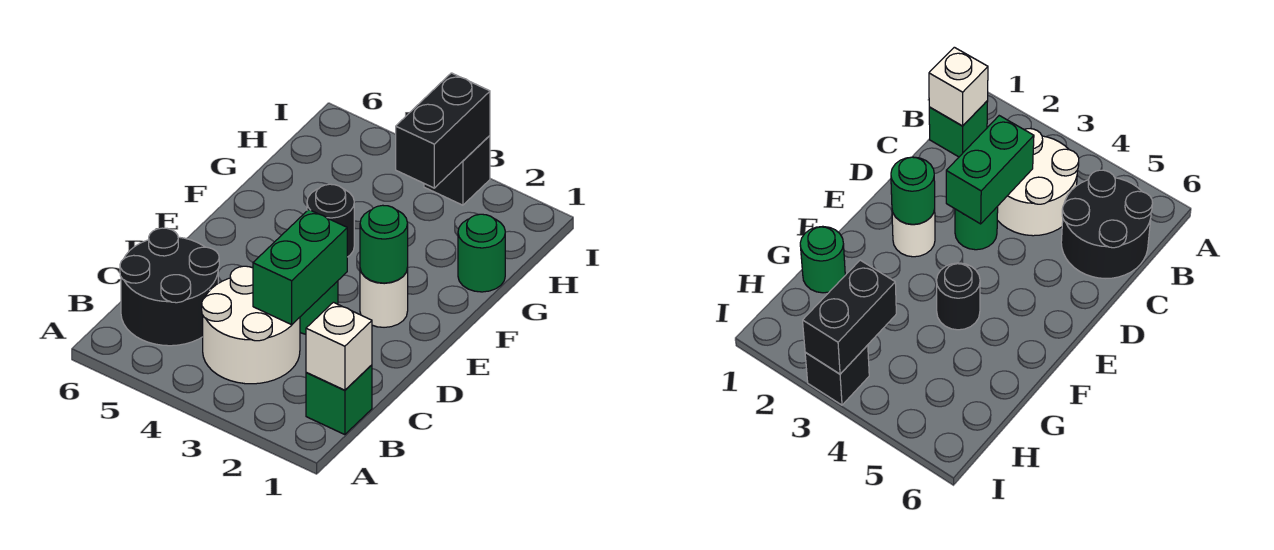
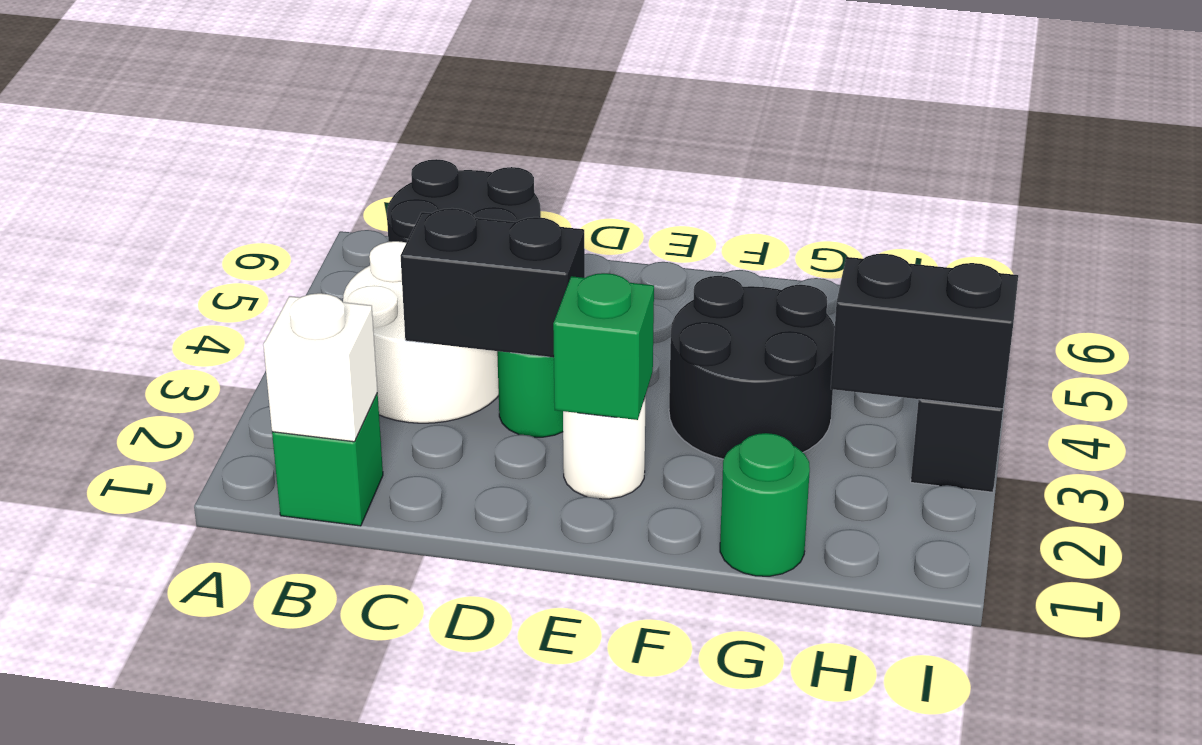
green brick C3:D3 level 2 -> black brick C3:D3 level 2
green round brick E2 level 2 -> green brick E2 level 2
black round brick F4 level 1 -> black round brick F3:G4 level 1

